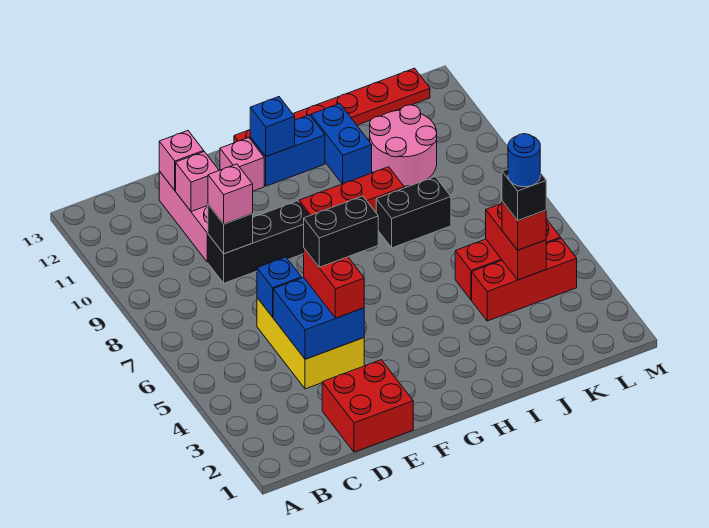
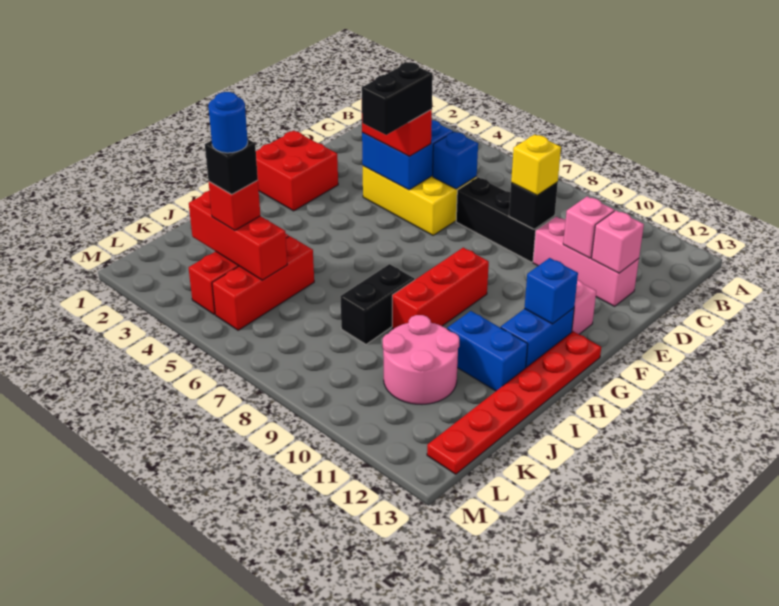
red brick D1:E2 level 1 -> red brick F1:G2 level 1
black brick D9:F9 level 1 -> black brick D7:D9 level 1
pink brick D9 level 3 -> yellow brick D9 level 3
red brick K4:K5 level 2 -> red brick K3:K5 level 2

